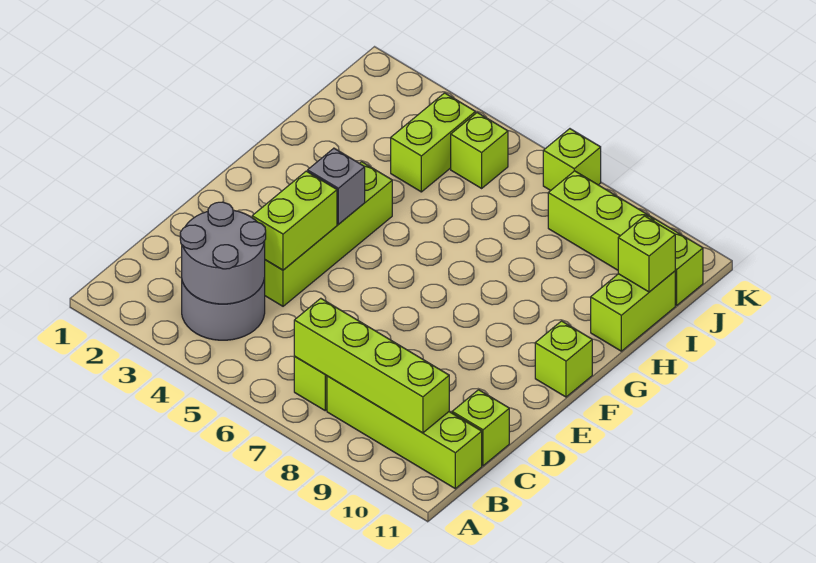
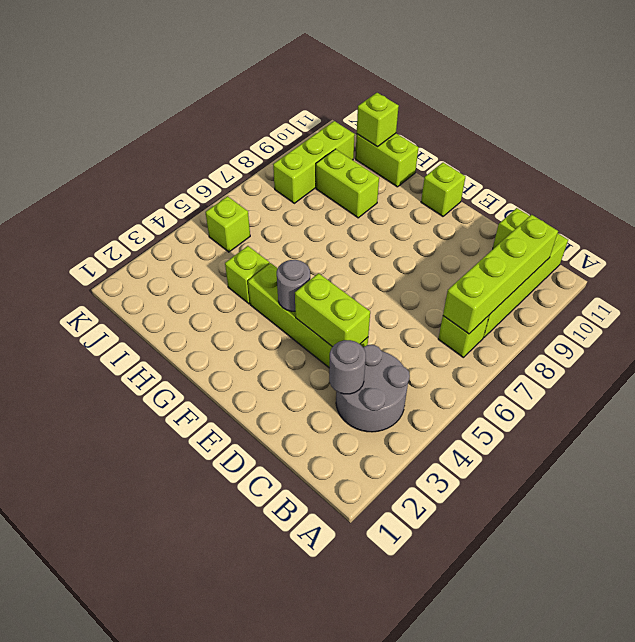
grey round brick B3:C4 level 2 -> grey round brick C3 level 2
grey brick F4 level 2 -> grey round brick F4 level 2
lime brick I4:J4 level 1 -> lime brick H9:I9 level 1
lime brick J8:J11 level 1 -> lime brick J8:J10 level 1
lime brick K7 level 1 -> lime brick H4 level 1

